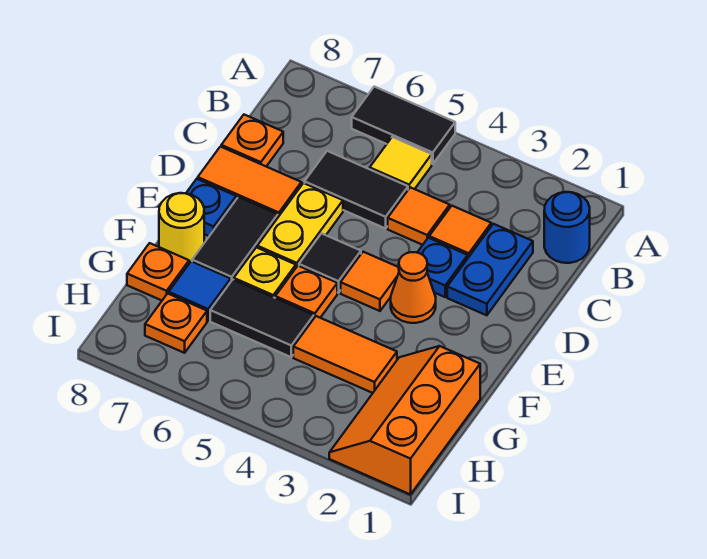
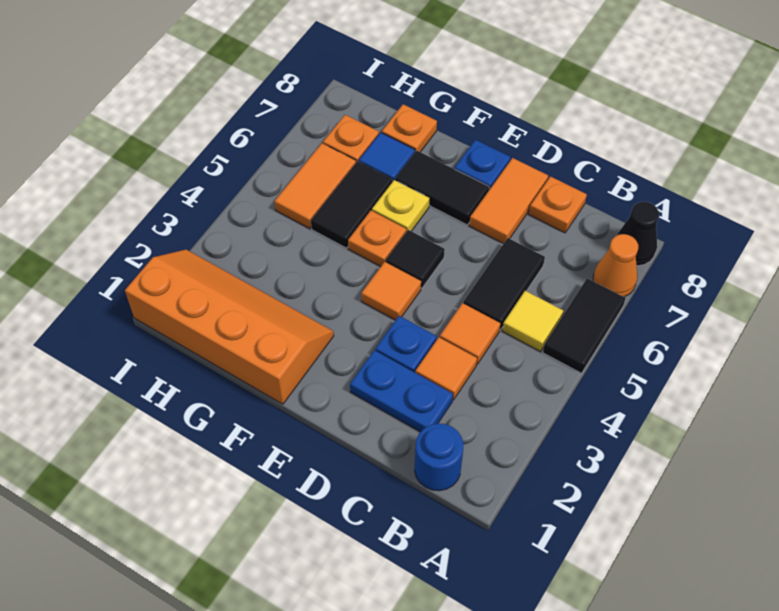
none -> black cone A8 level 1
yellow plate D6:E6 level 1 -> none
orange cone E3 level 1 -> orange cone A7 level 1
yellow round brick F8 level 1 -> none
orange slope G1:I2 level 1 top 1 -> orange slope F1:I2 level 1 top 1
orange tile G3:G4 level 1 -> orange tile H5:H6 level 1

